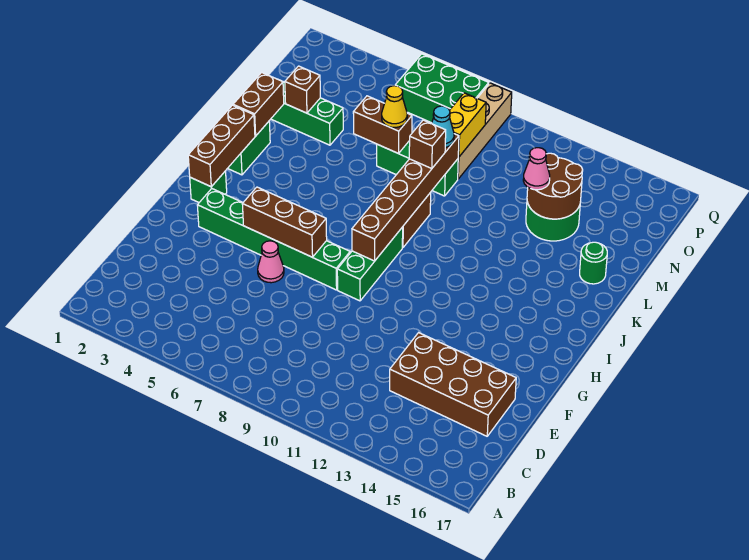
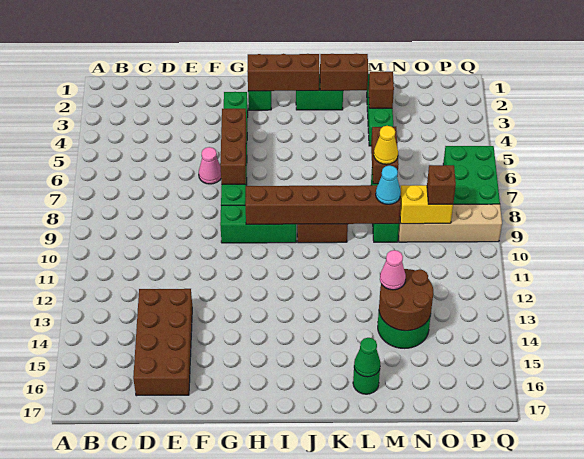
brown brick L9 level 3 -> brown brick O9 level 3
none -> green cone L16 level 2

